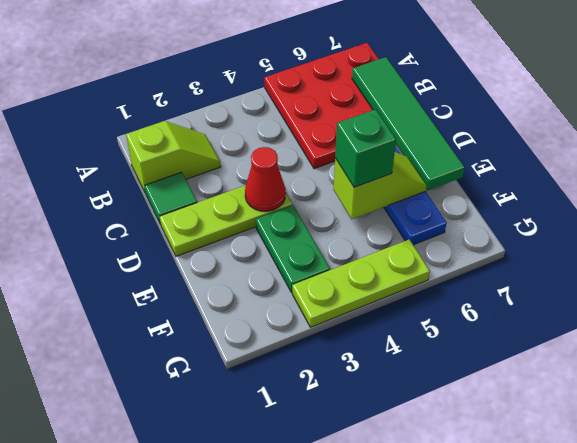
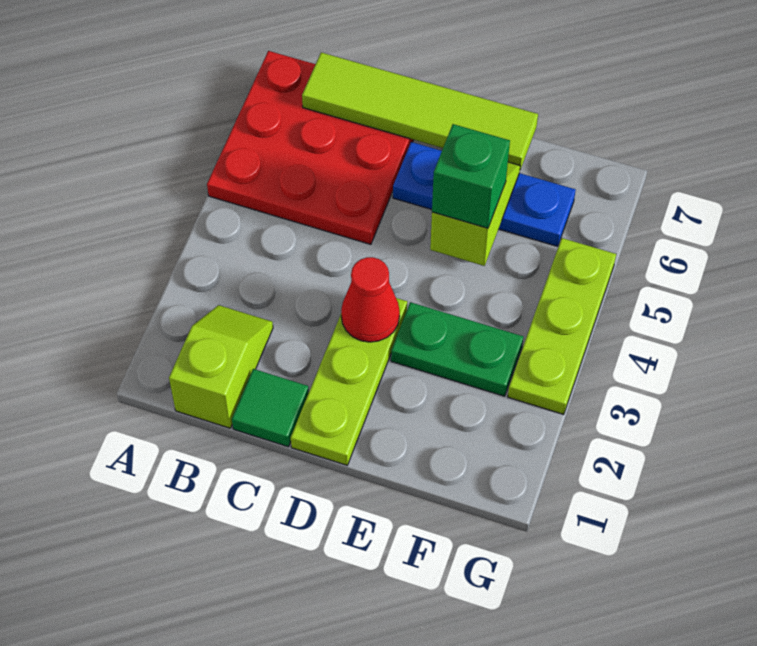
green tile B7:E7 level 2 -> lime tile B7:E7 level 2

